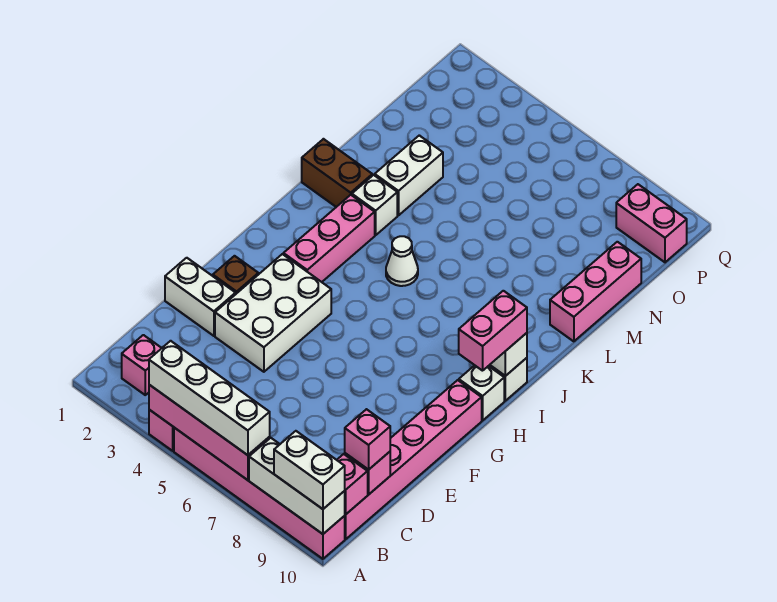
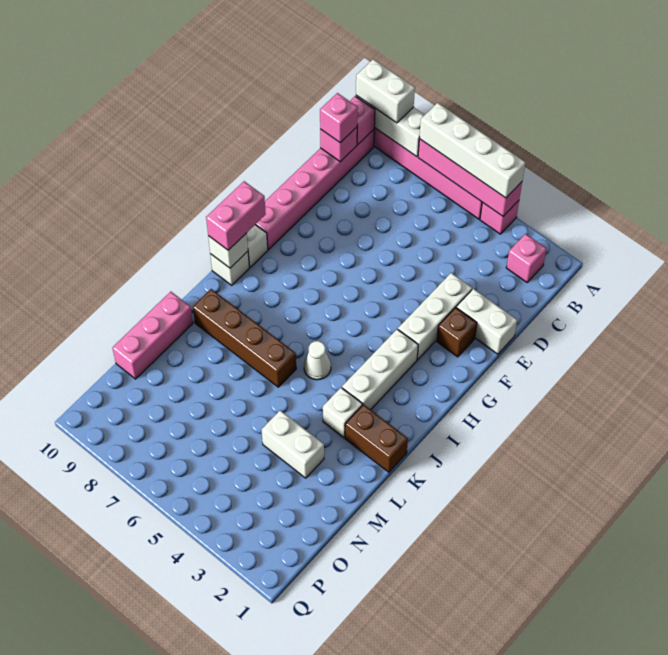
white brick E3:G4 level 1 -> white brick E3:G3 level 1
pink brick H3:J3 level 1 -> white brick H3:J3 level 1
none -> brown brick K6:K9 level 1
white brick L3:M3 level 1 -> white brick M3:M4 level 1
pink brick P9:P10 level 1 -> none

